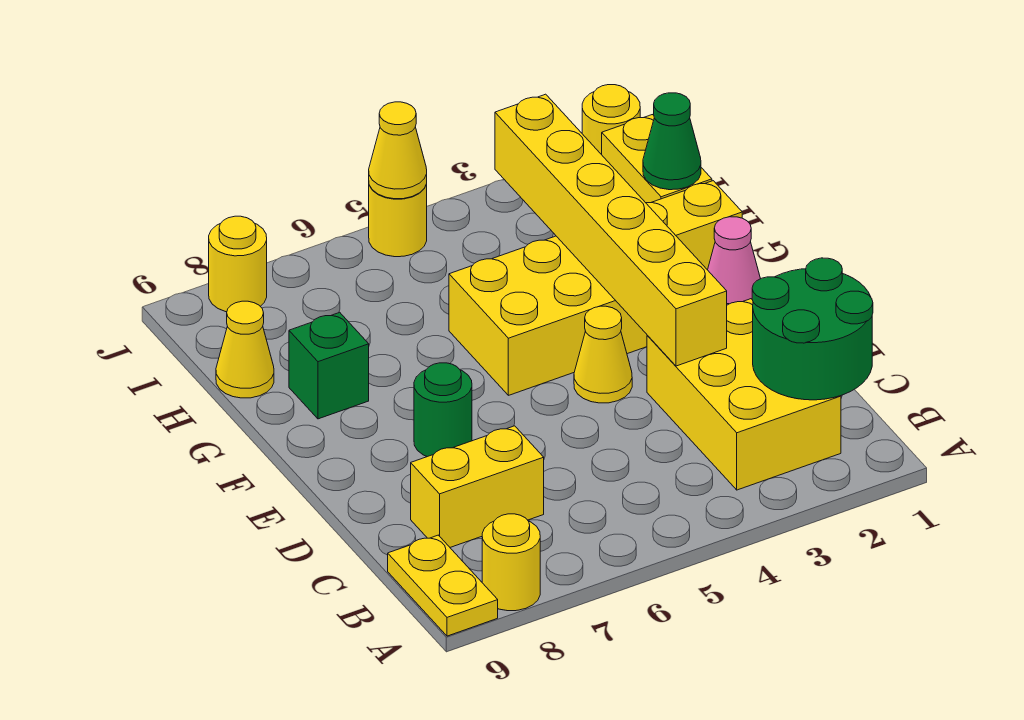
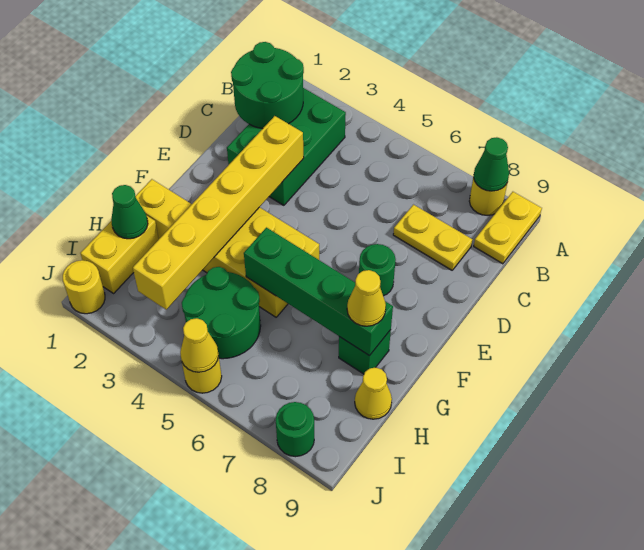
none -> green cone A8 level 2
yellow brick B2:D3 level 1 -> green brick B2:D3 level 1
yellow brick C7:C8 level 1 -> yellow plate C7:C8 level 1
yellow cone E4 level 1 -> yellow cone G8 level 3
pink cone F1 level 1 -> none
none -> green brick G5:G8 level 2
none -> green round brick H4:I5 level 1
yellow round brick J8 level 1 -> green round brick J8 level 1

